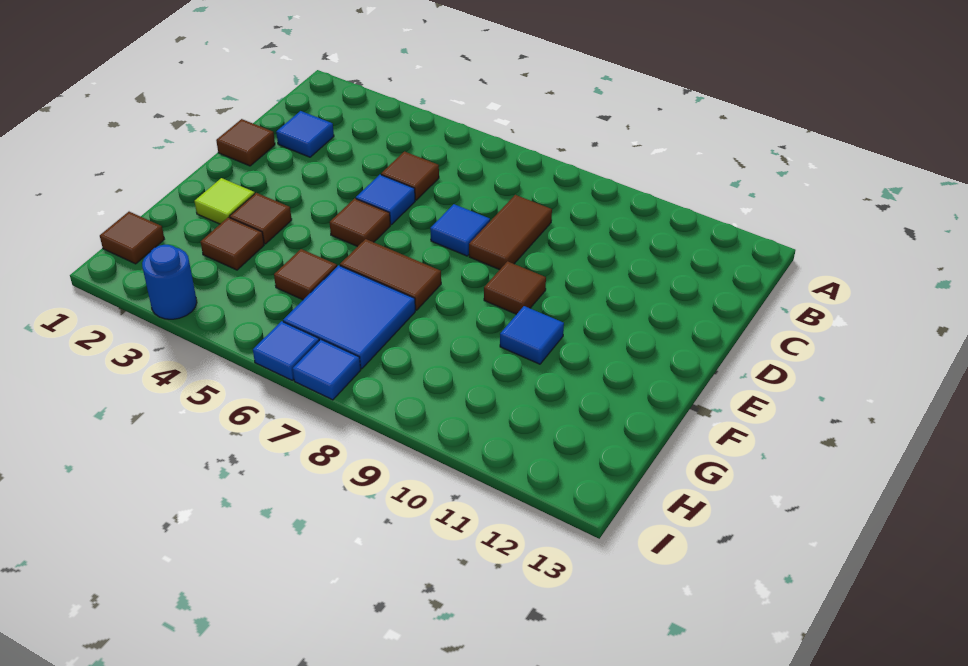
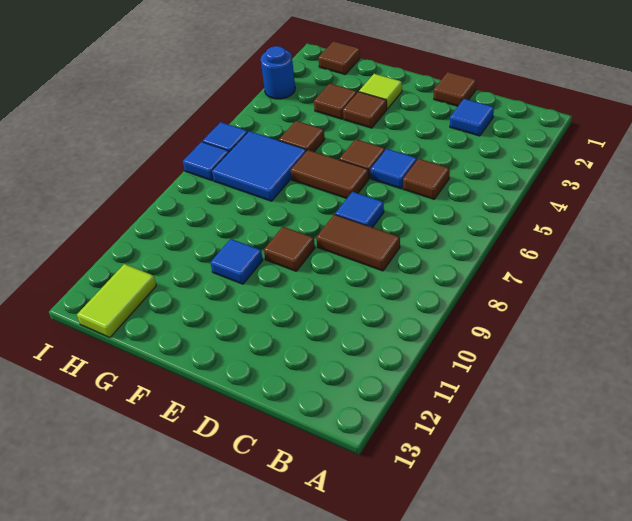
brown tile F6:F7 level 1 -> brown tile E6:F6 level 1
none -> lime tile H12:H13 level 1

